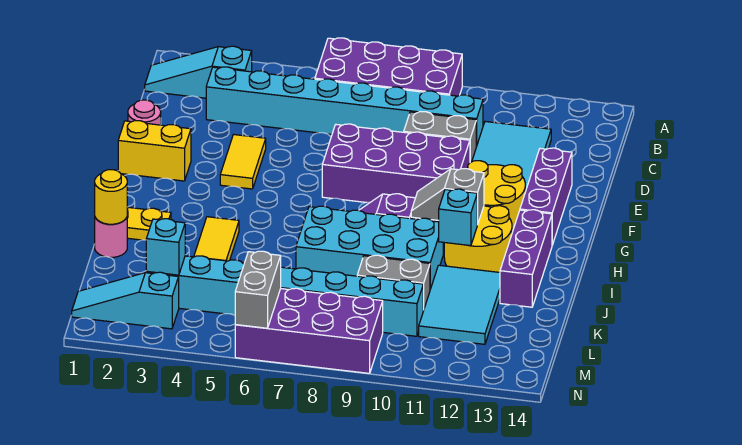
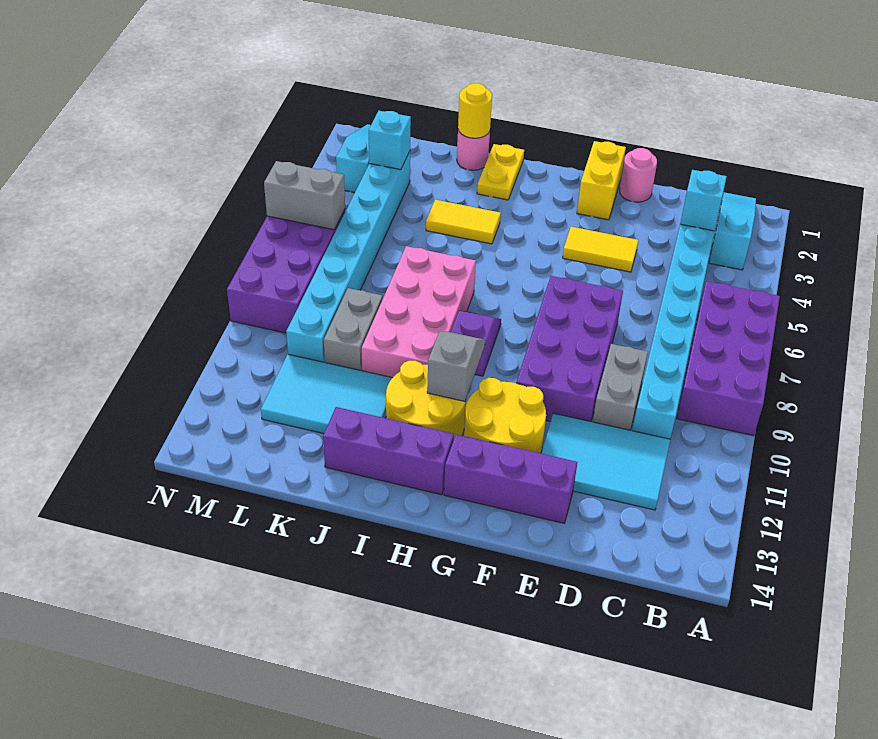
cyan brick I7:J10 level 1 -> pink brick I7:J10 level 1
cyan brick I11 level 2 -> cyan brick C3 level 2

